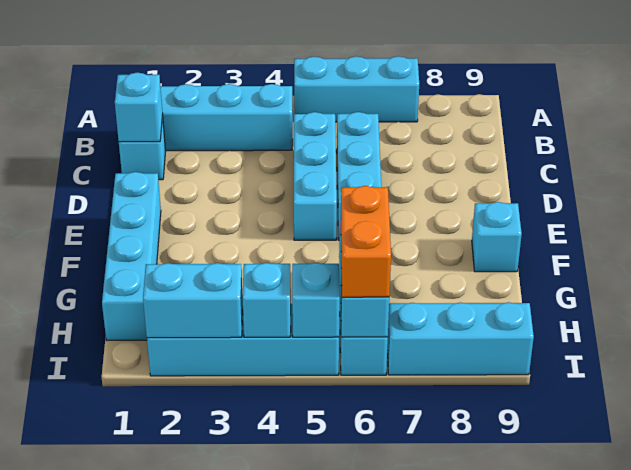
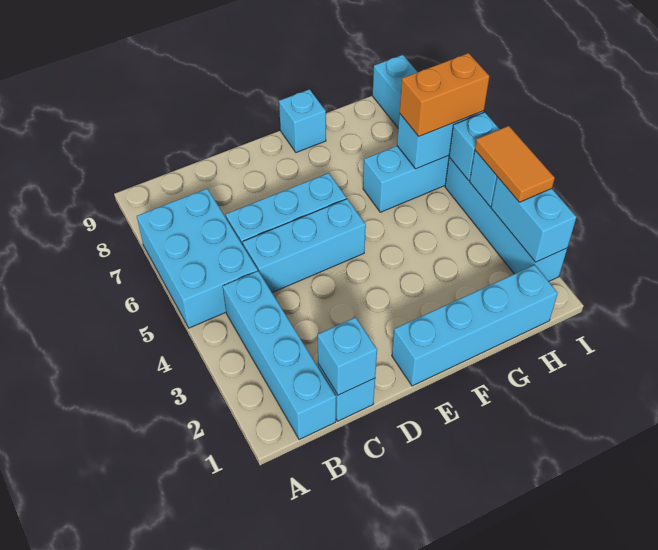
cyan brick A5:A7 level 1 -> cyan brick A5:B7 level 1
none -> orange tile I3:I4 level 3

